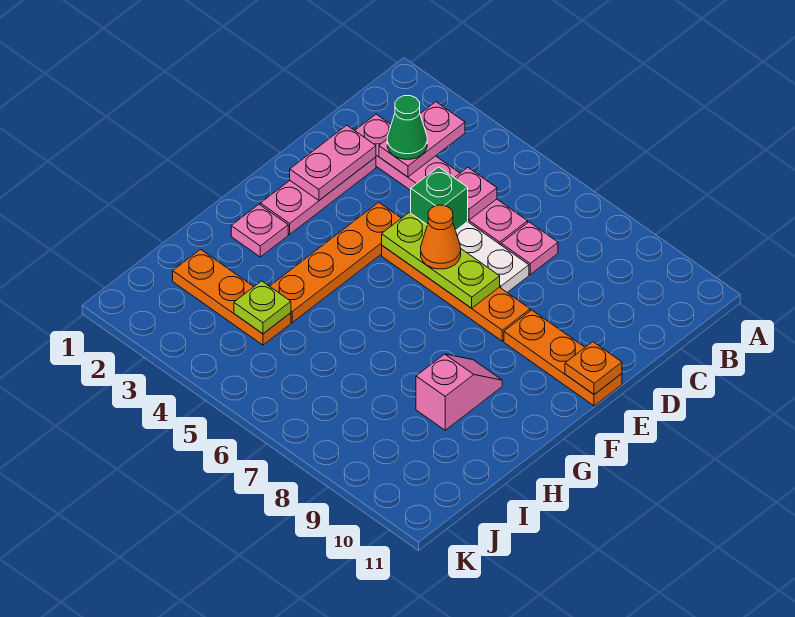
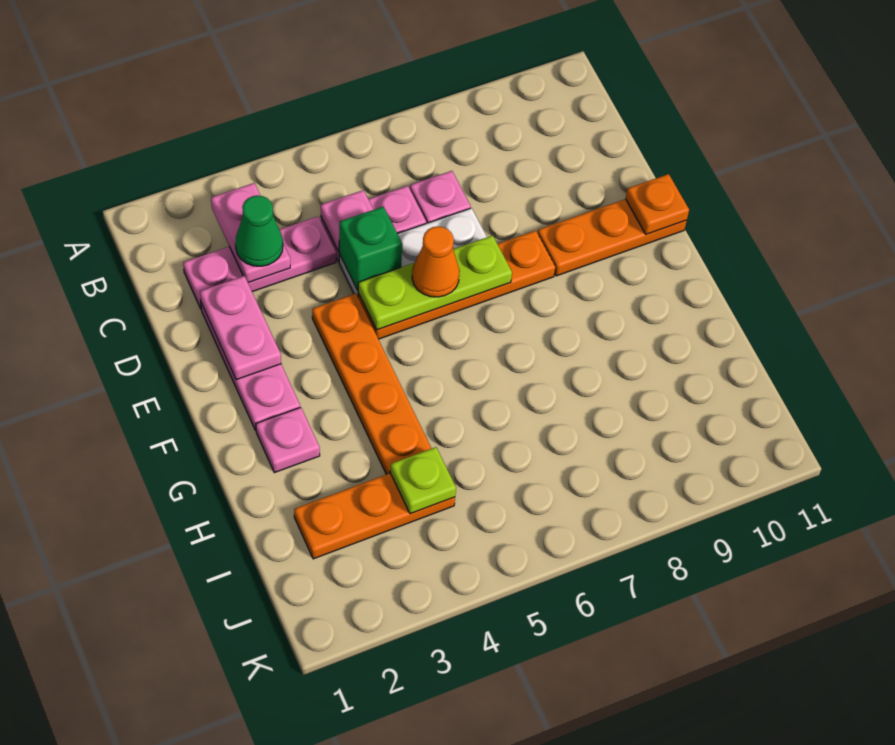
pink slope G9:H9 level 1 top H -> none

